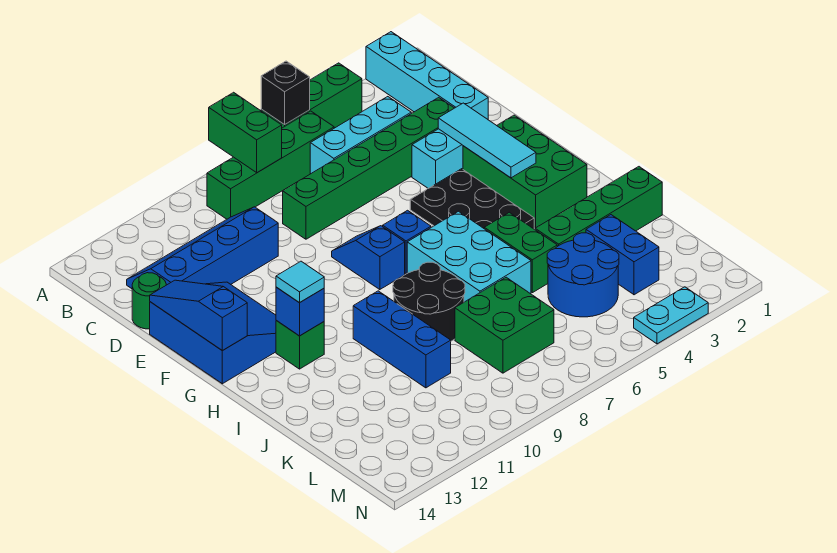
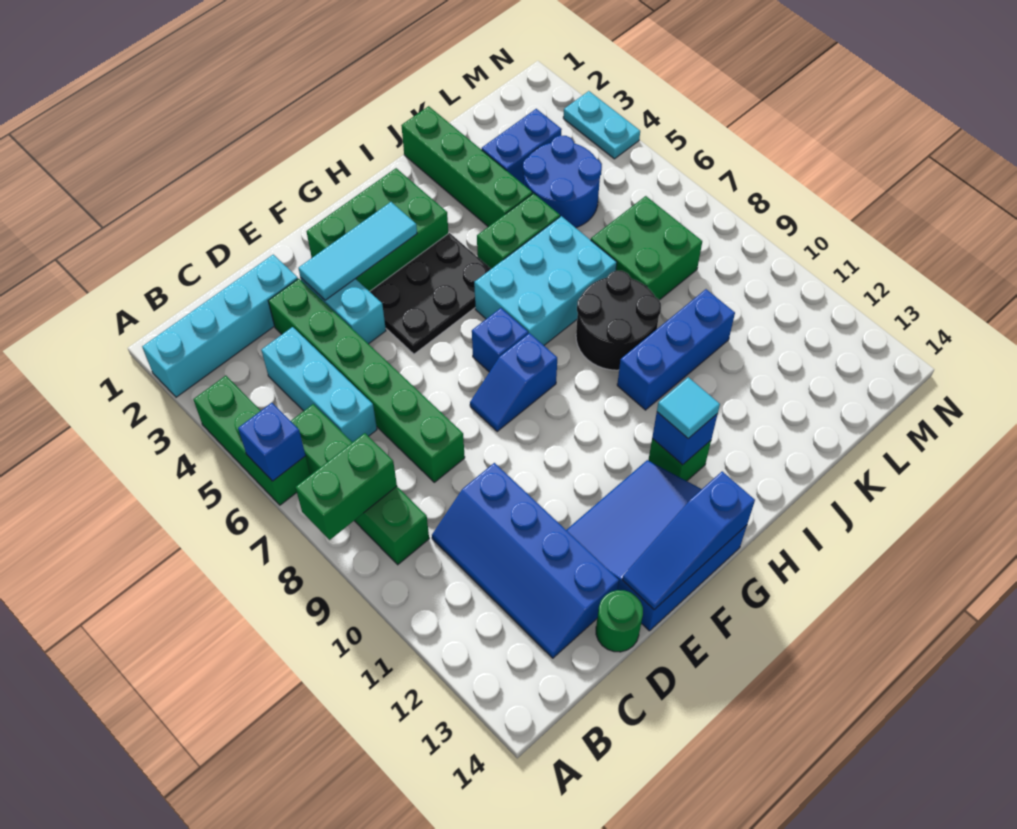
black brick A6 level 2 -> blue brick A6 level 2

